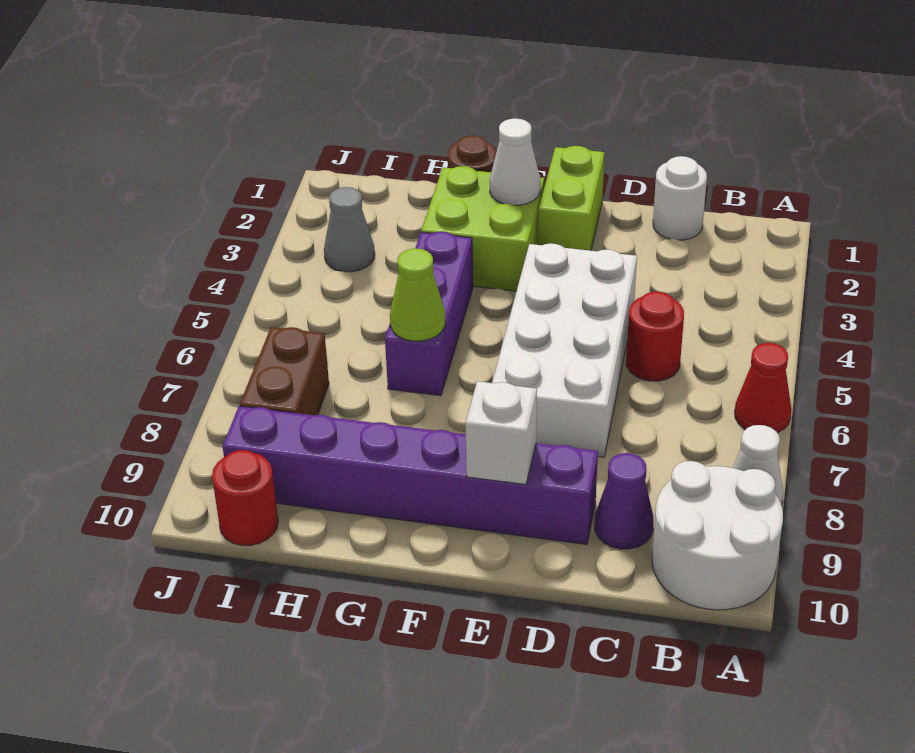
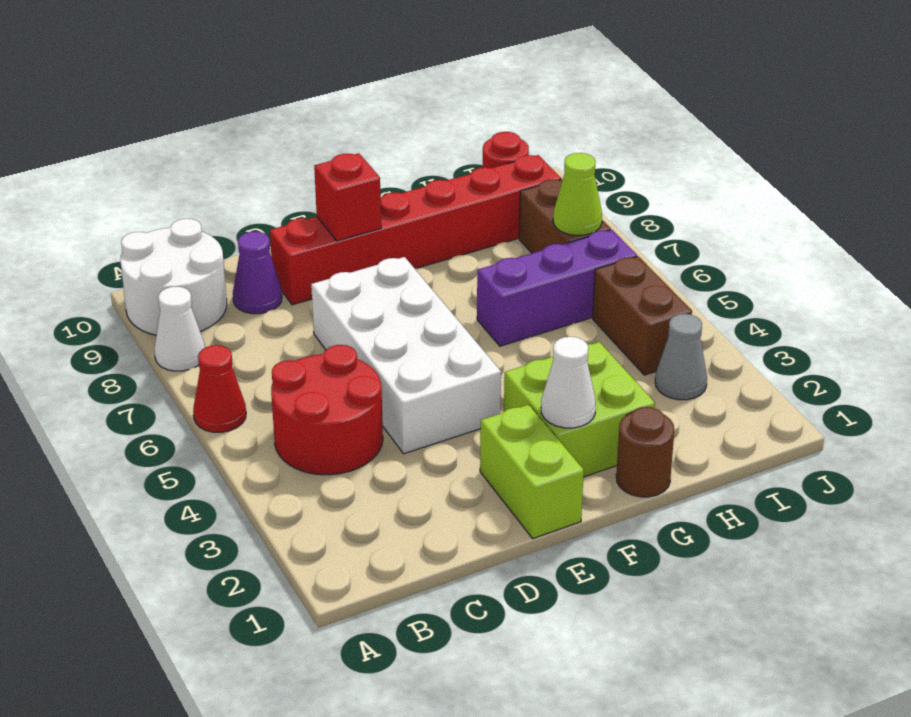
white round brick C1 level 1 -> none
red round brick C5 level 1 -> red round brick B4:C5 level 1
purple brick D9:I9 level 1 -> red brick D9:I9 level 1
white brick E9 level 2 -> red brick E9 level 2
purple brick G4:G6 level 1 -> purple brick G6:I6 level 1
lime cone G6 level 2 -> lime cone I7 level 2
none -> brown brick I4:I5 level 1

